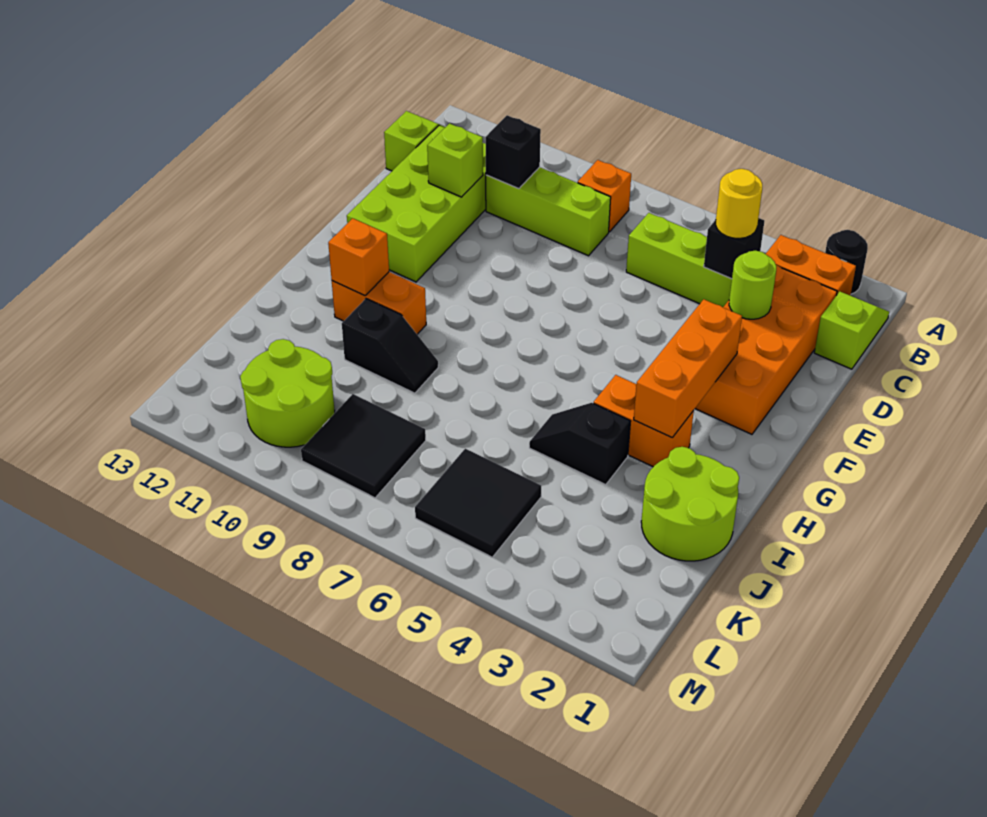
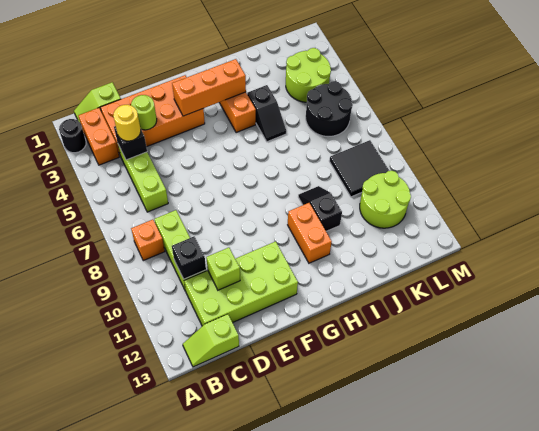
orange brick H11 level 2 -> none
lime round brick I1:J2 level 1 -> lime round brick K3:L4 level 1
black tile K5:L6 level 1 -> black round brick K5:L6 level 1

